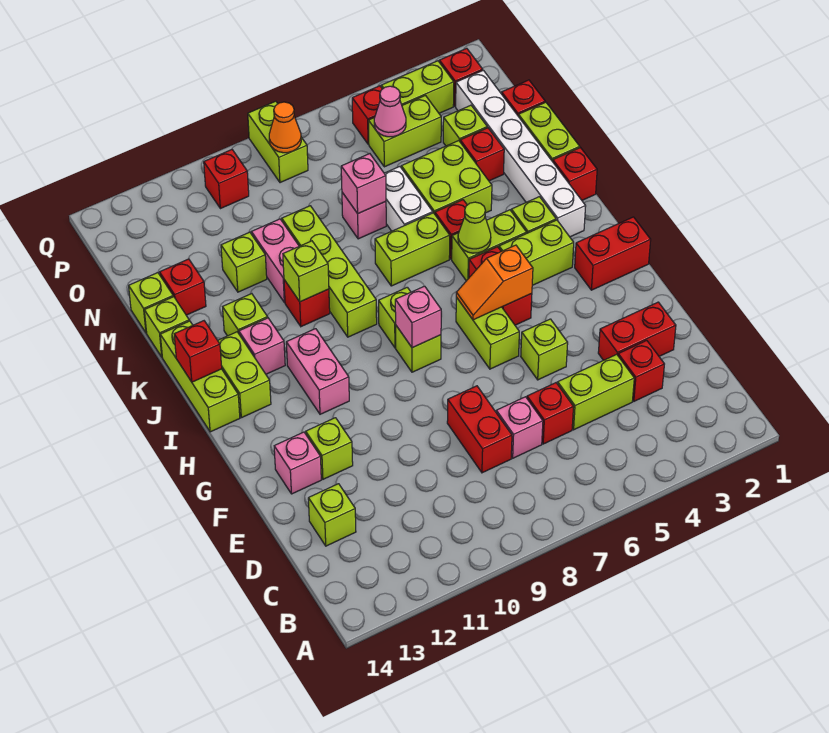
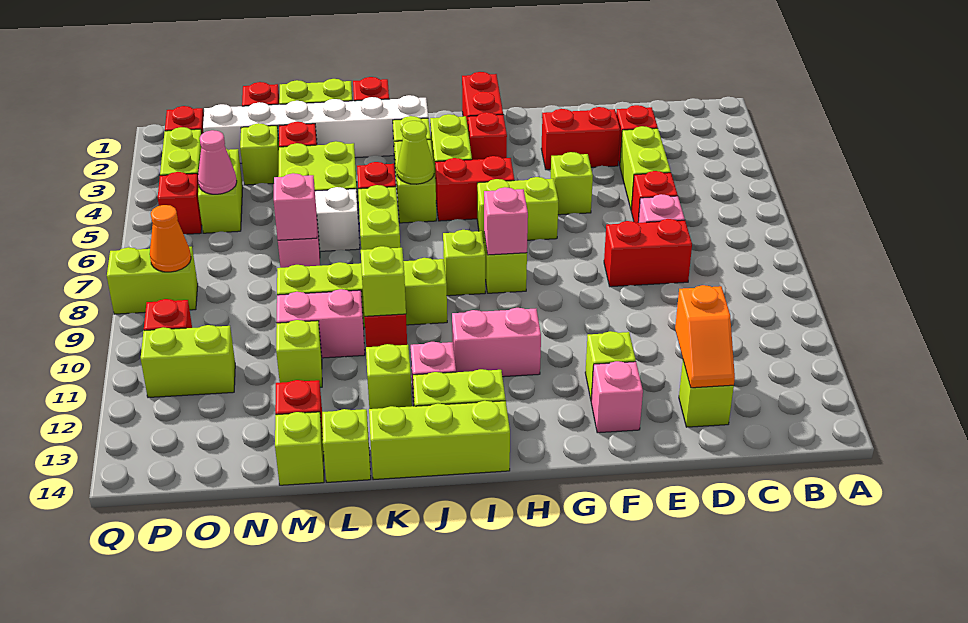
red brick E2:E3 level 1 -> red brick E3:F3 level 1
orange slope H5:H6 level 2 top 5 -> orange slope D12:D13 level 2 top 12
red brick J14 level 2 -> red brick H3 level 1
none -> lime brick O11:P11 level 1

